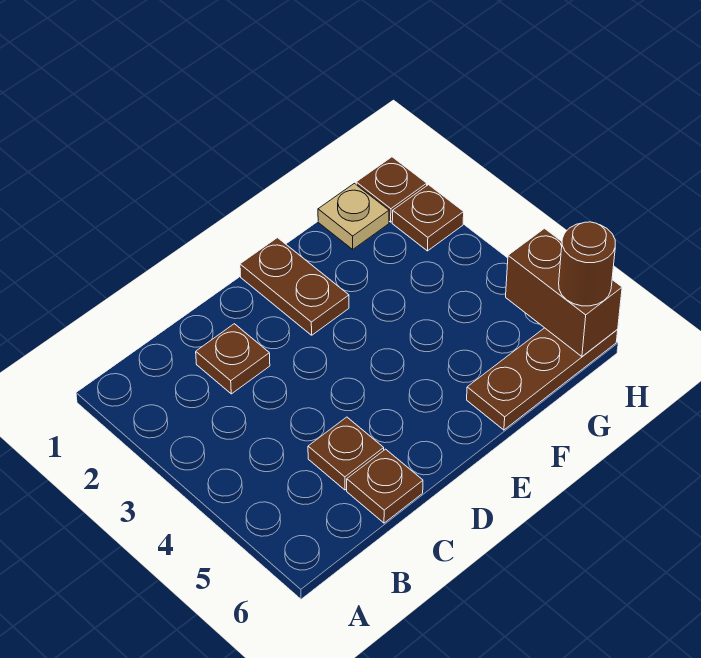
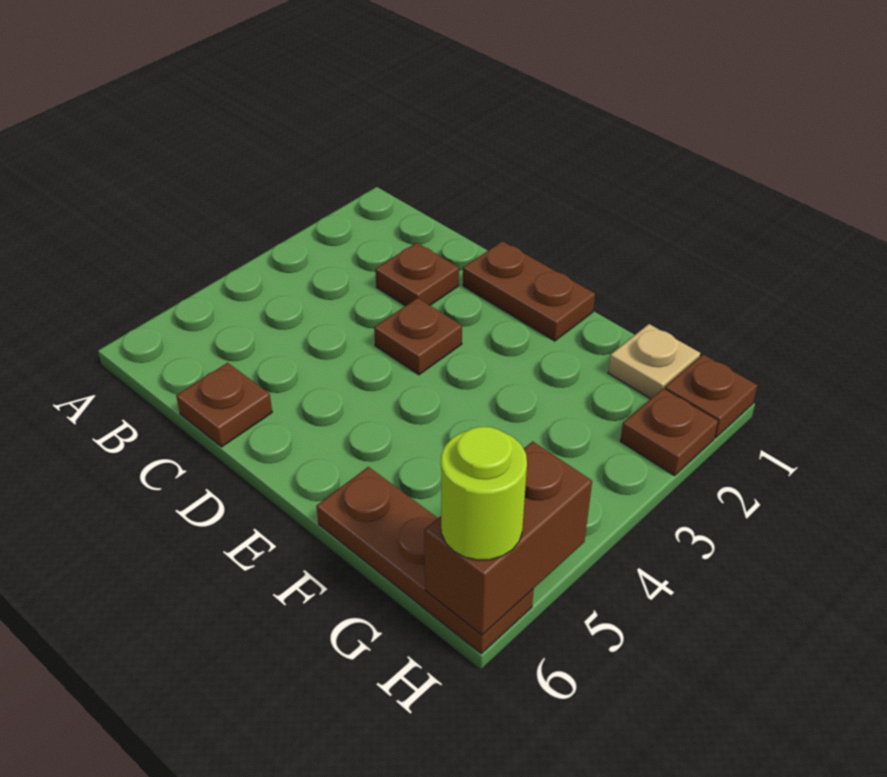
brown plate C5 level 1 -> brown plate D3 level 1
brown plate E1:E2 level 1 -> brown plate D1:E1 level 1
brown round brick H6 level 3 -> lime round brick H6 level 3

